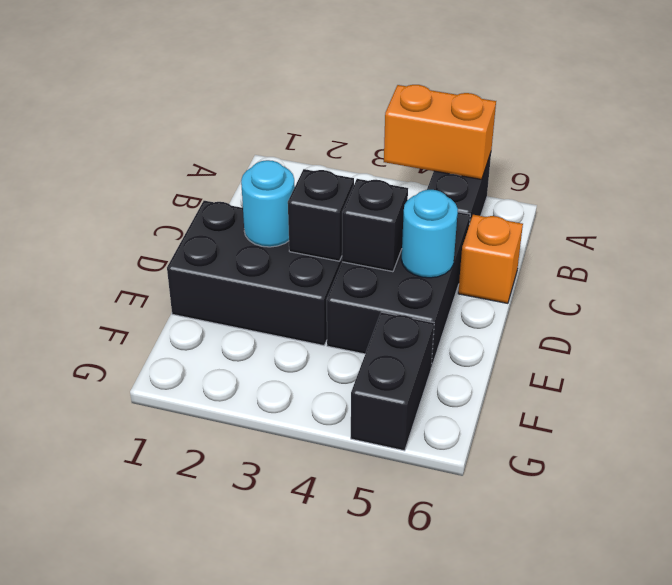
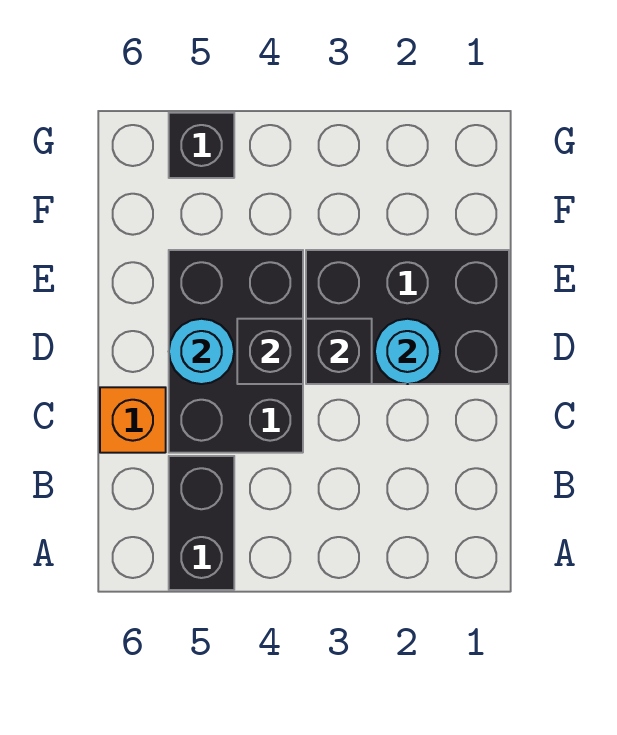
orange brick A4:A5 level 2 -> none
black brick F5:G5 level 1 -> black brick G5 level 1

